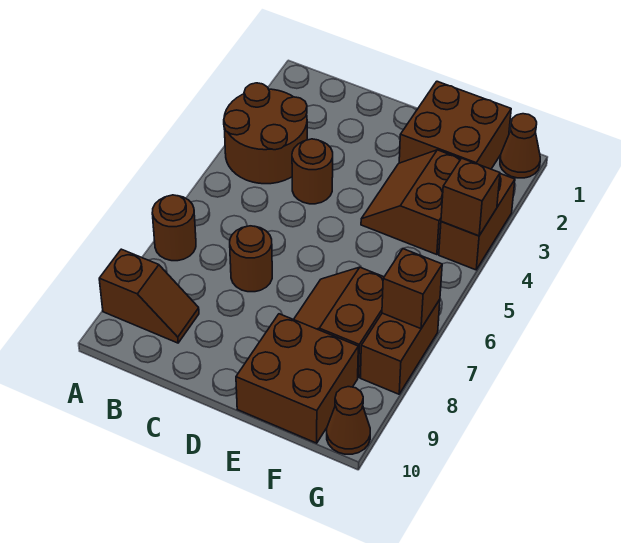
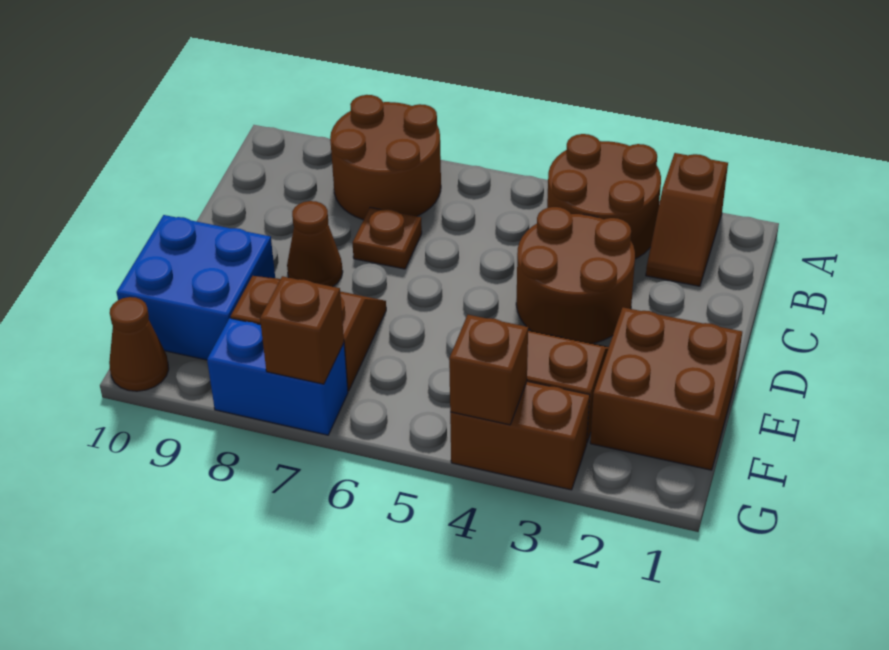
brown round brick A7 level 1 -> brown round brick A7:B8 level 1
brown slope A9:B9 level 1 top A -> brown slope A2:B2 level 1 top A
brown round brick C4 level 1 -> brown round brick C3:D4 level 1
brown round brick C7 level 1 -> brown plate C7 level 1
brown brick E9:F10 level 1 -> blue brick E9:F10 level 1
brown cone G1 level 1 -> brown cone D8 level 1
brown brick G7:G8 level 1 -> blue brick G7:G8 level 1

